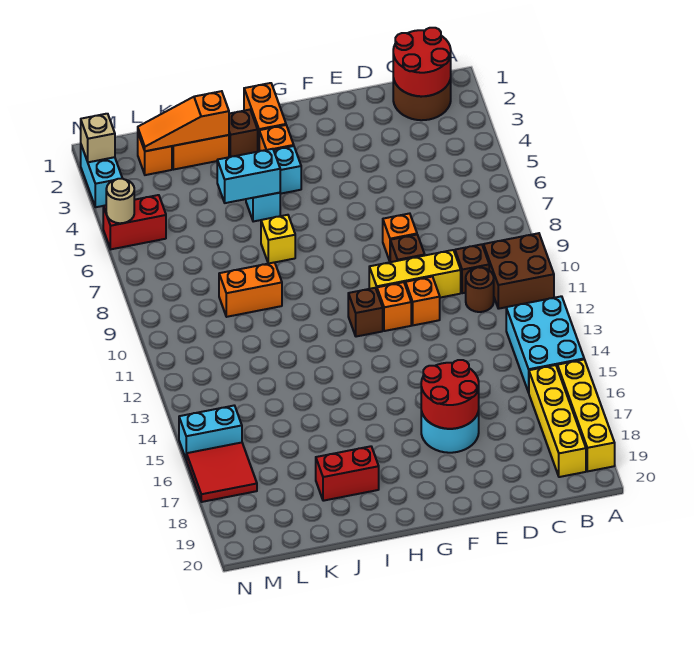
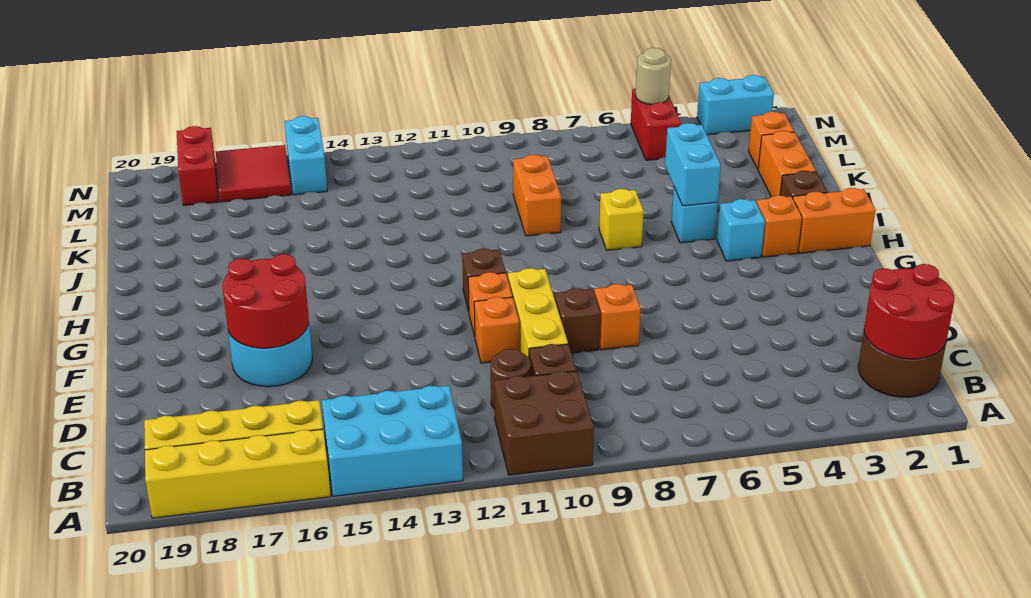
red brick I18:J18 level 1 -> red brick M18:N18 level 1
orange slope J2:L2 level 2 top J -> none
tan brick N2 level 2 -> none

